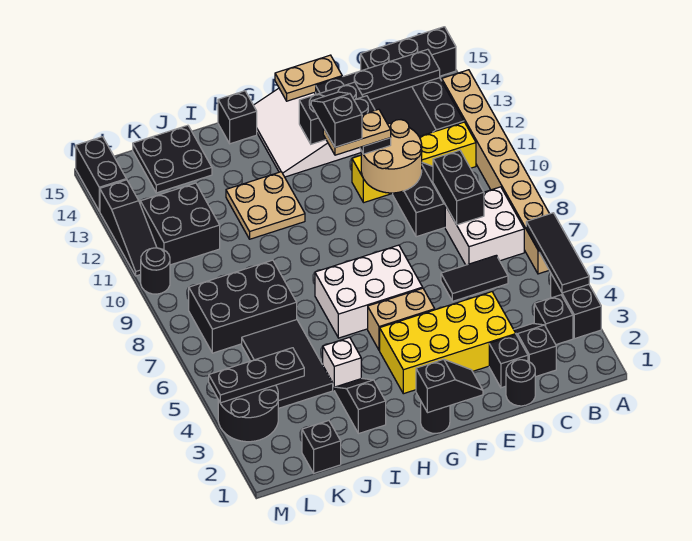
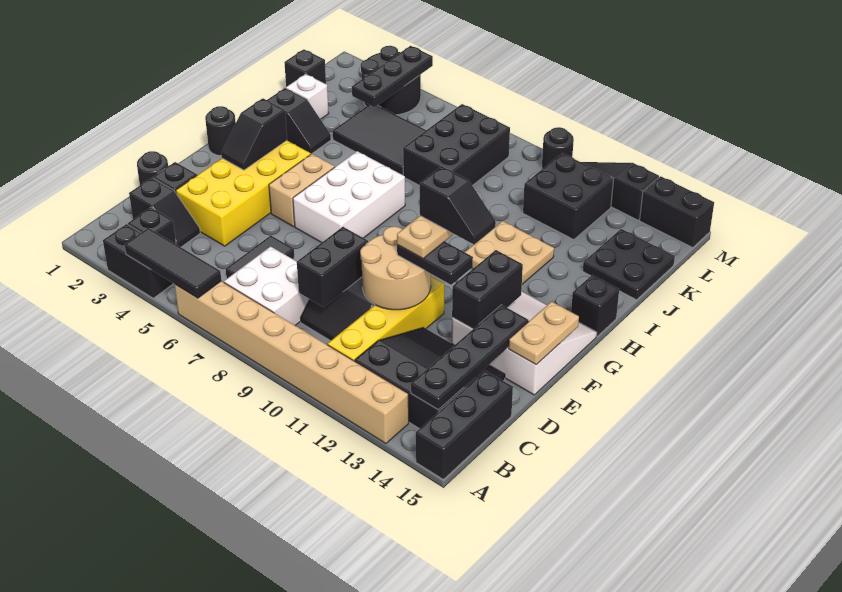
black brick C8:C9 level 2 -> black brick C9:D9 level 2
black slope F1:G1 level 2 top G -> black slope F3:G3 level 2 top G
white brick I4 level 1 -> white brick J2 level 1

